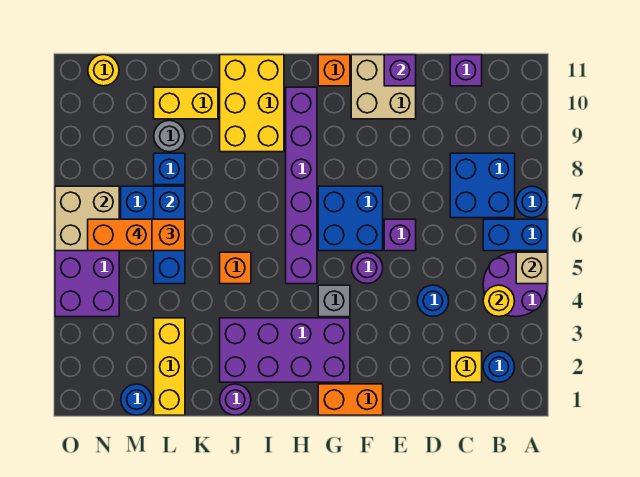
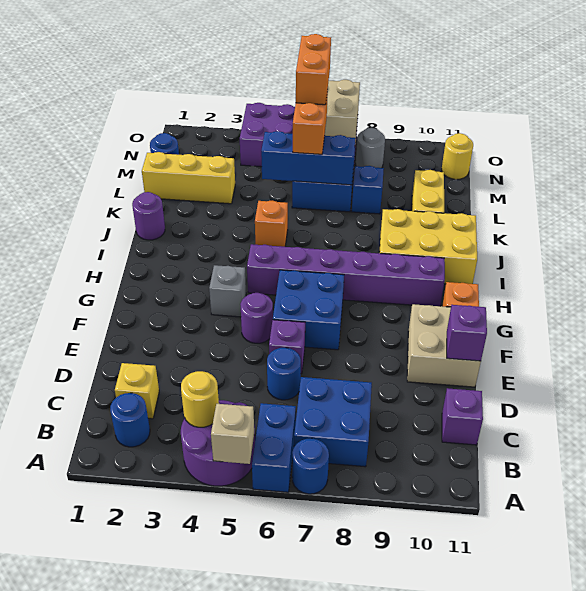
blue round brick D4 level 1 -> blue round brick D6 level 1
orange brick F1:G1 level 1 -> none
purple brick G2:J3 level 1 -> none
grey round brick L9 level 1 -> grey round brick N8 level 1

